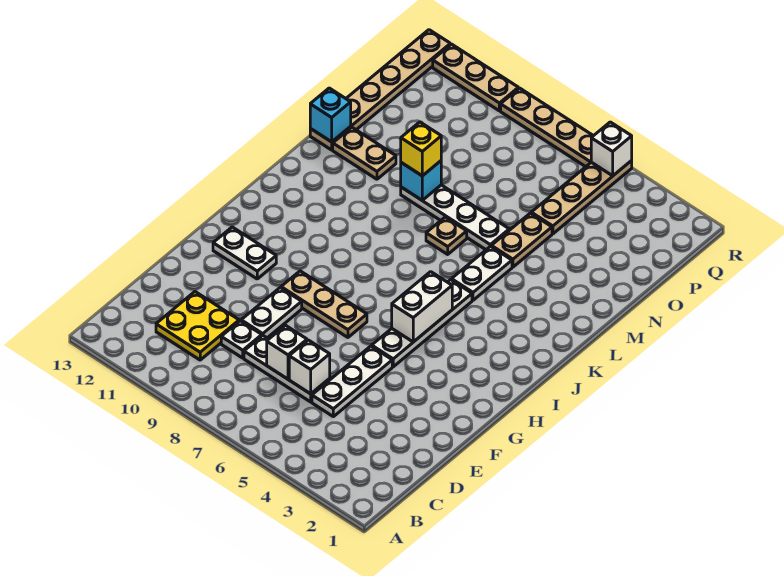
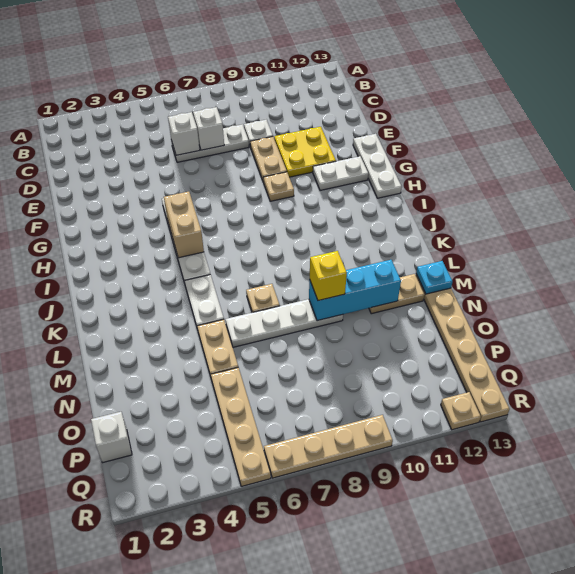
yellow plate C10:D11 level 1 -> yellow plate E10:F11 level 1
white plate D5:F5 level 1 -> white plate F13:H13 level 1
white plate E9:F9 level 1 -> tan plate E9:F9 level 1
tan plate G7:G9 level 1 -> tan plate G9 level 1
white brick H5:I5 level 2 -> tan brick H5:I5 level 2
cyan brick M9 level 2 -> cyan brick M9:M11 level 2
cyan brick M13 level 2 -> cyan plate M13 level 2
white brick R5 level 2 -> white brick P1 level 1
tan plate R10:R12 level 1 -> tan plate R12 level 1

